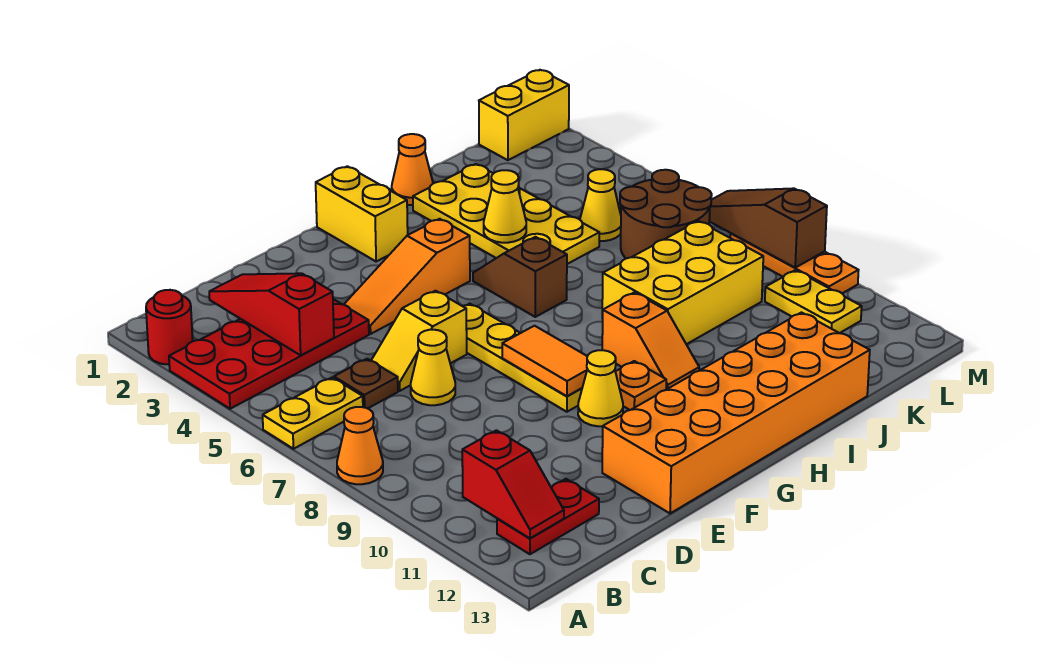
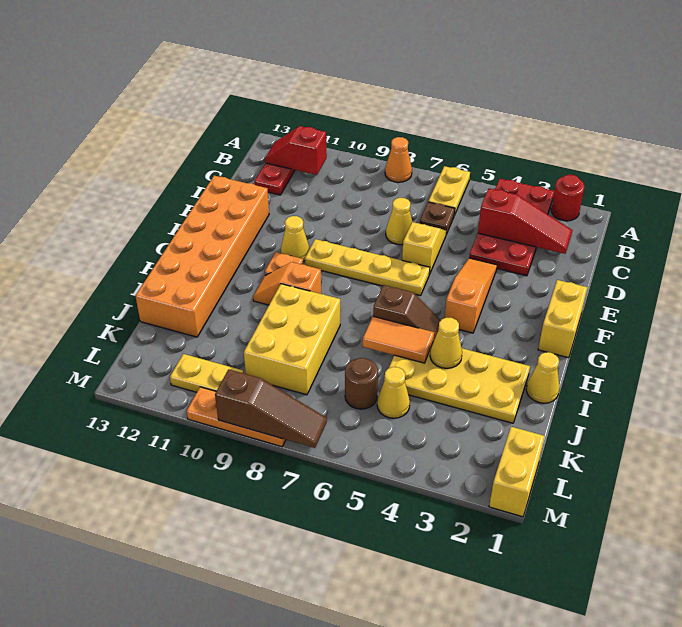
orange tile F8:F9 level 2 -> orange tile I5:I6 level 2
yellow brick G1:G2 level 1 -> yellow brick F1:G1 level 1
orange cone I1 level 1 -> yellow cone I1 level 1
brown round brick K6:L7 level 1 -> brown round brick K6 level 1

